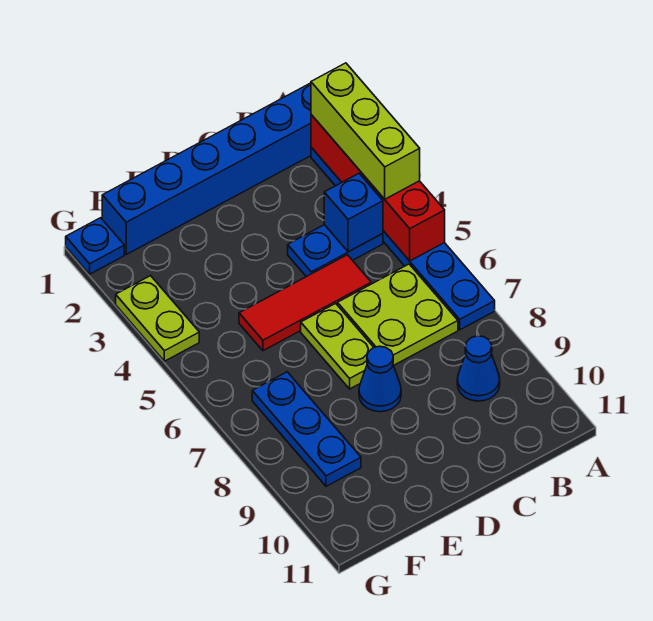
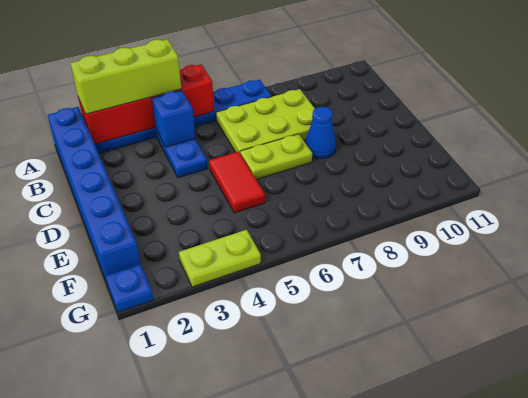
lime plate B6:C7 level 1 -> lime plate B6:C8 level 1
blue cone B9 level 1 -> none
red tile C5:E5 level 1 -> red tile D5:E5 level 1
blue plate F7:F9 level 1 -> none

